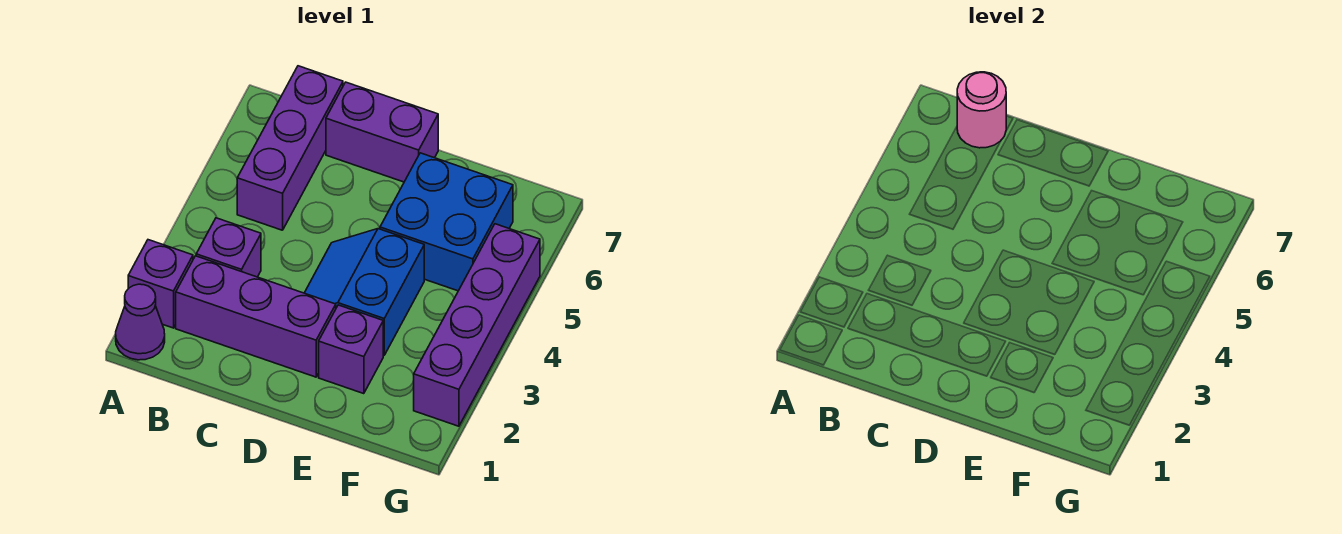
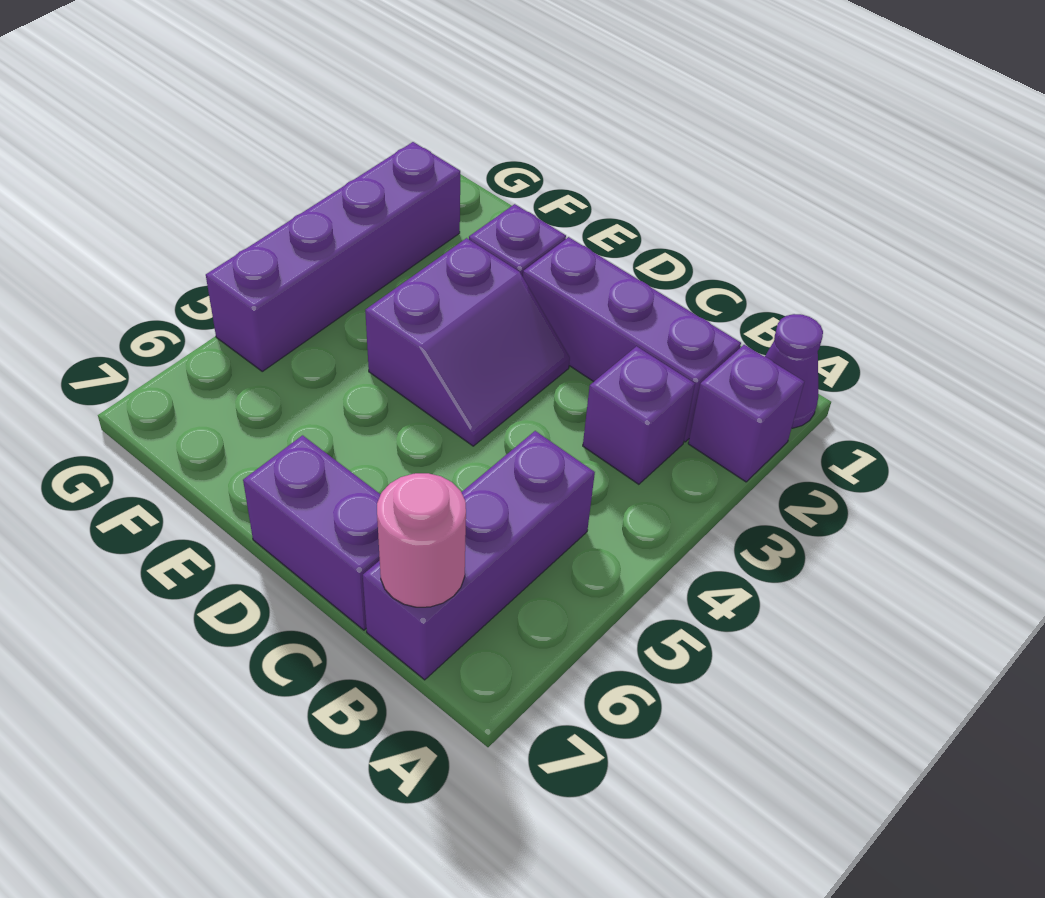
blue slope D3:E4 level 1 top E -> purple slope D3:E4 level 1 top E
blue brick E5:F6 level 1 -> none

